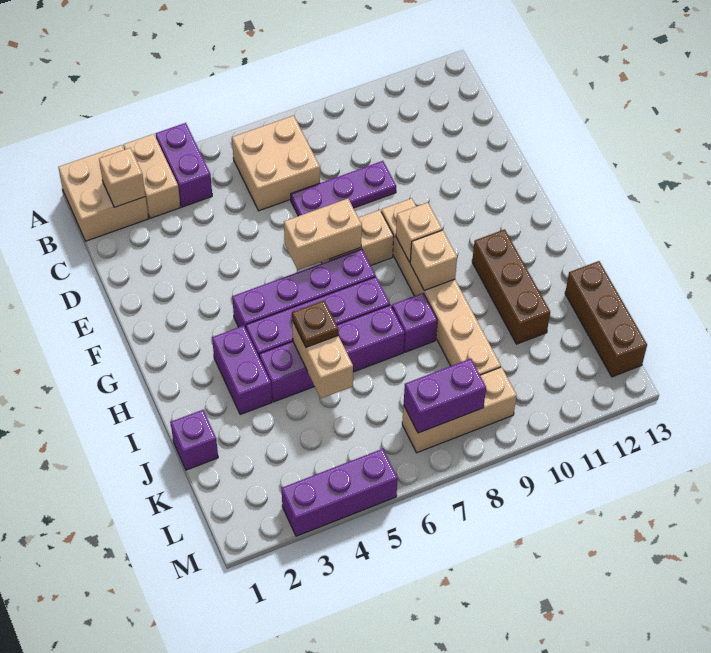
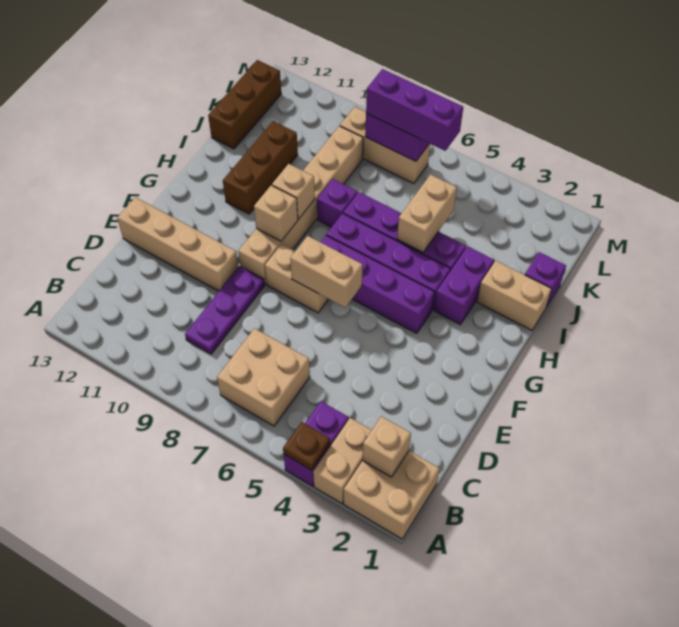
purple plate D7:D9 level 1 -> purple plate C9:E9 level 1
none -> tan brick E10:E13 level 1
none -> tan brick I1:I2 level 1
brown plate I5 level 3 -> brown plate A4 level 2
purple brick M3:M5 level 1 -> purple brick L6:L8 level 3

